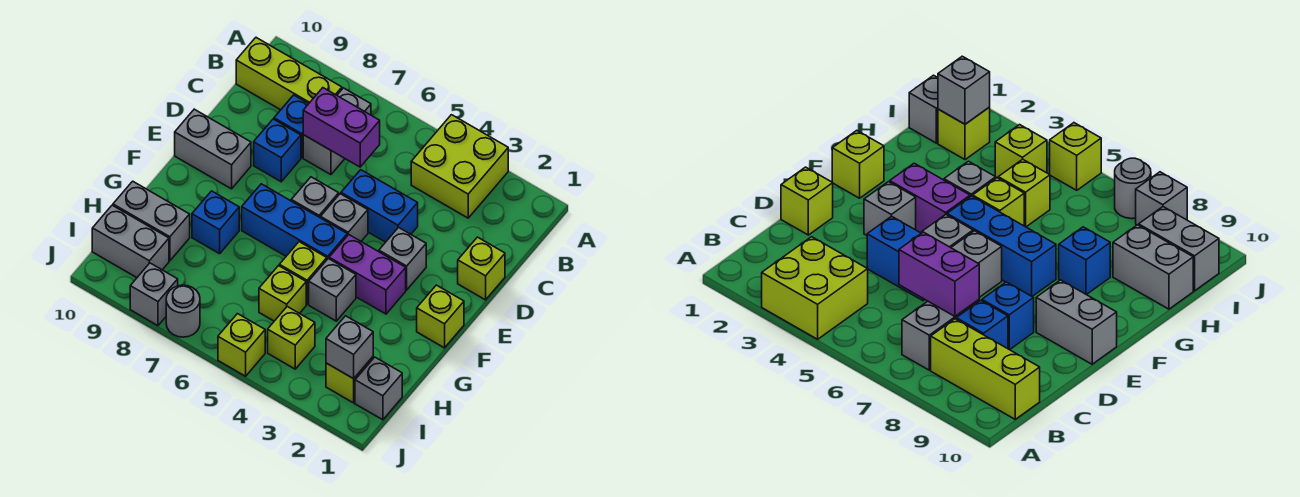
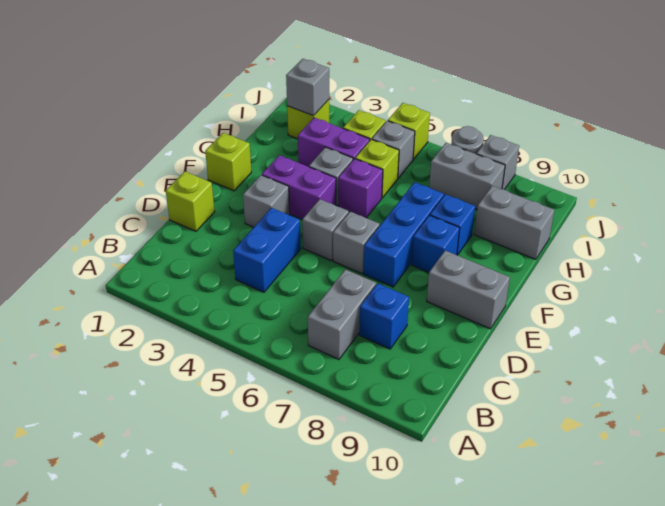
lime brick A3:B4 level 1 -> none
lime brick B8:B10 level 1 -> none
purple brick C6:C7 level 2 -> purple brick H3:H4 level 1
blue brick D4:D5 level 1 -> blue brick C4:D4 level 1
blue brick D8 level 1 -> blue brick F8 level 1
blue brick F5:F7 level 1 -> blue brick E7:G7 level 1
lime brick G5 level 1 -> purple brick G5 level 1
grey brick I1 level 1 -> grey brick I5 level 1
grey brick I9:I10 level 1 -> grey brick I7:I8 level 1

